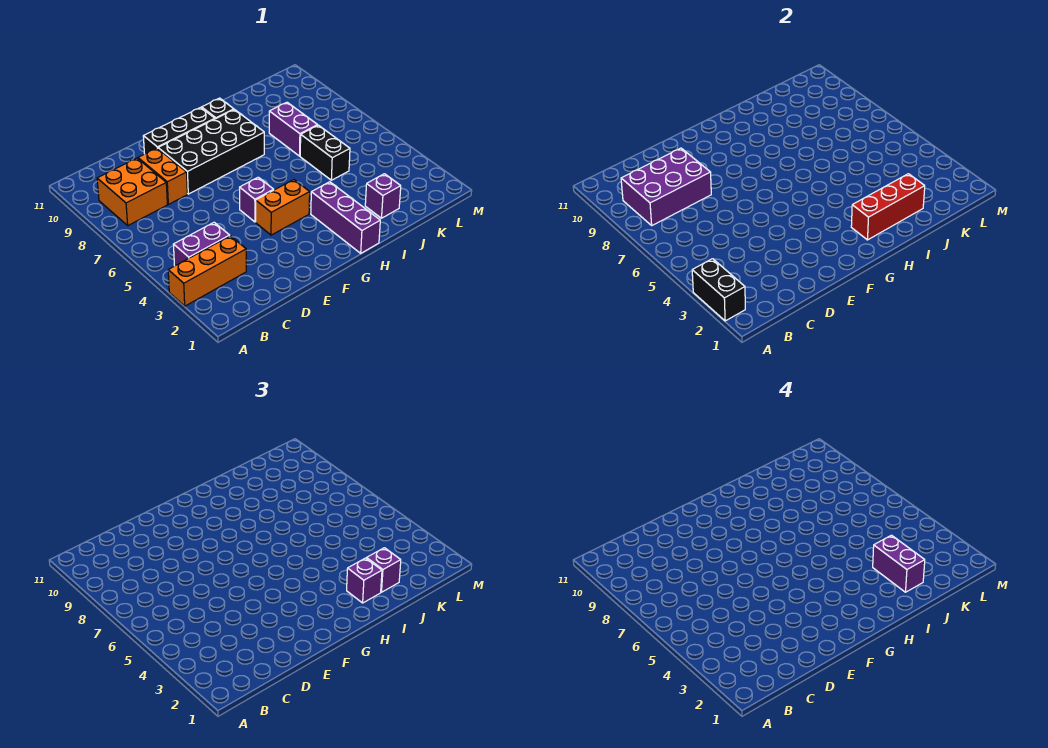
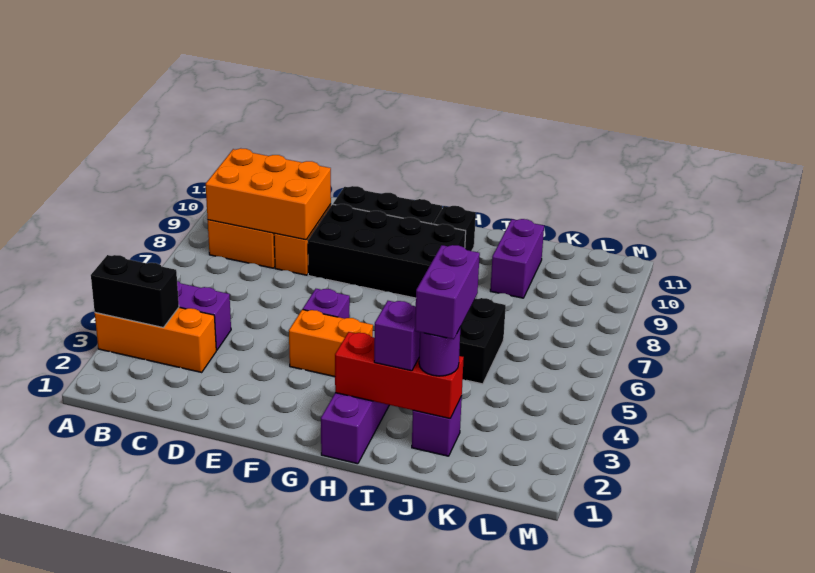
black brick A2:A3 level 2 -> black brick A3:B3 level 2
purple brick B8:D9 level 2 -> orange brick B8:D9 level 2
purple brick J2 level 3 -> purple round brick J2 level 3
purple brick J7:J8 level 1 -> purple brick J9:J10 level 1

